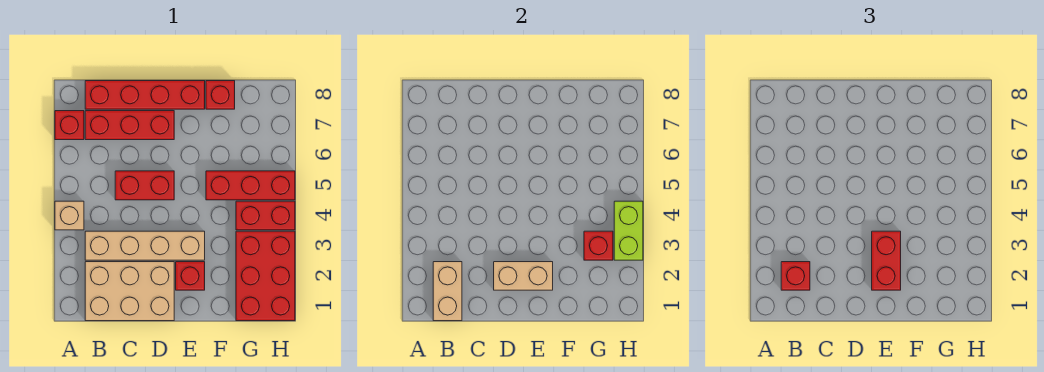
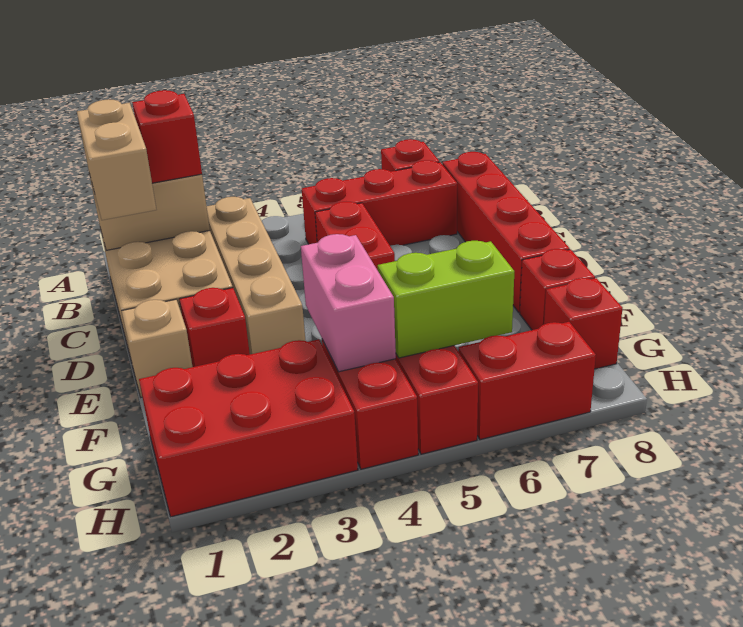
tan brick A4 level 1 -> tan brick E1 level 1
red brick B7:D7 level 1 -> red brick B5:B7 level 1
tan brick D2:E2 level 2 -> tan brick B1:C1 level 3
red brick E2:E3 level 3 -> red brick H6:H7 level 1
none -> pink brick F4:G4 level 2
red brick G3 level 2 -> red brick G8 level 1
lime brick H3:H4 level 2 -> lime brick G5:G6 level 2

